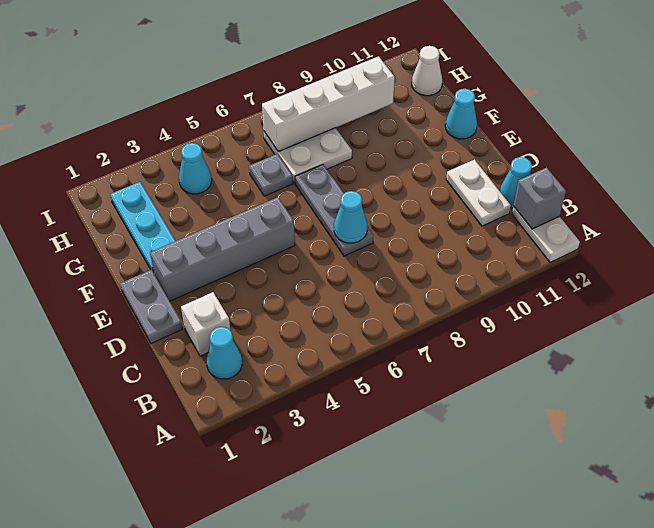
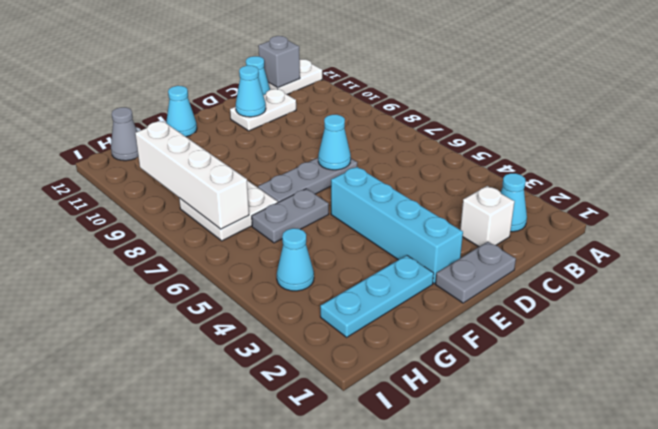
none -> cyan cone D11 level 2
grey brick E2:E5 level 1 -> cyan brick E2:E5 level 1
grey plate G6 level 1 -> grey plate F6:G6 level 1
white cone H12 level 1 -> grey cone H12 level 1

